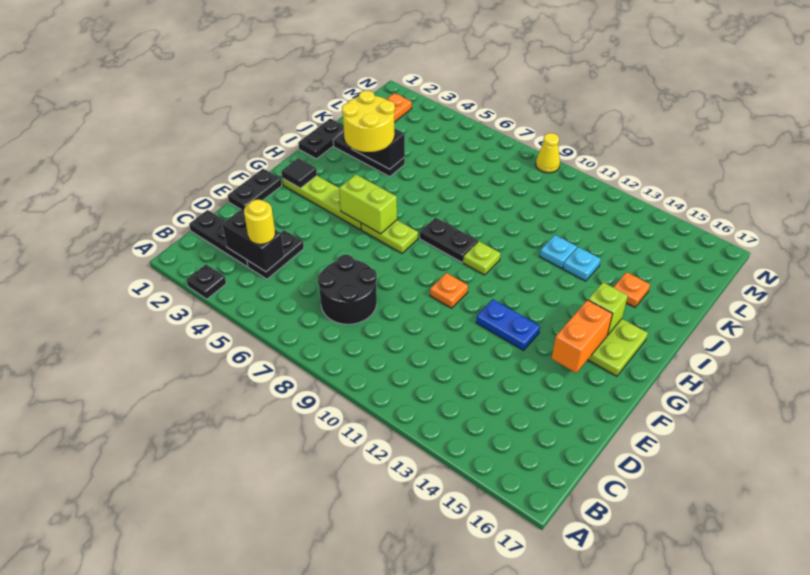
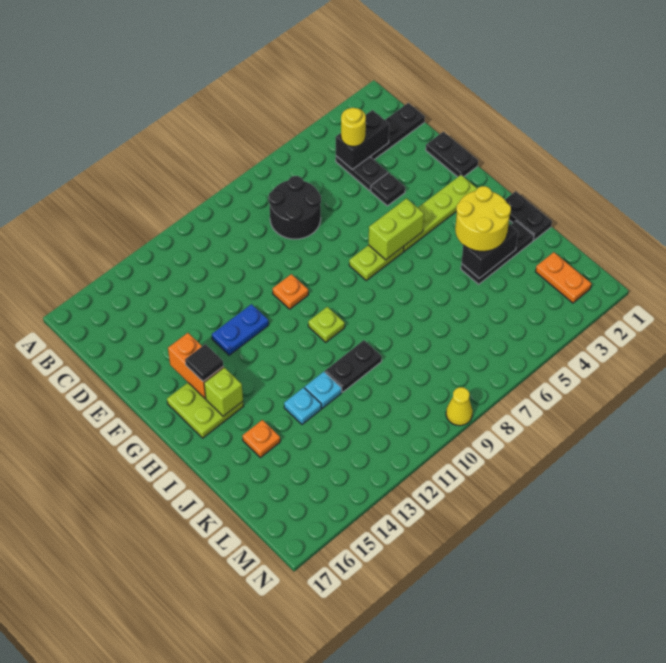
black plate A3 level 1 -> black plate E4 level 1
black tile G2 level 2 -> black tile G15 level 3
black plate H8:H9 level 1 -> black plate J10:J11 level 1

